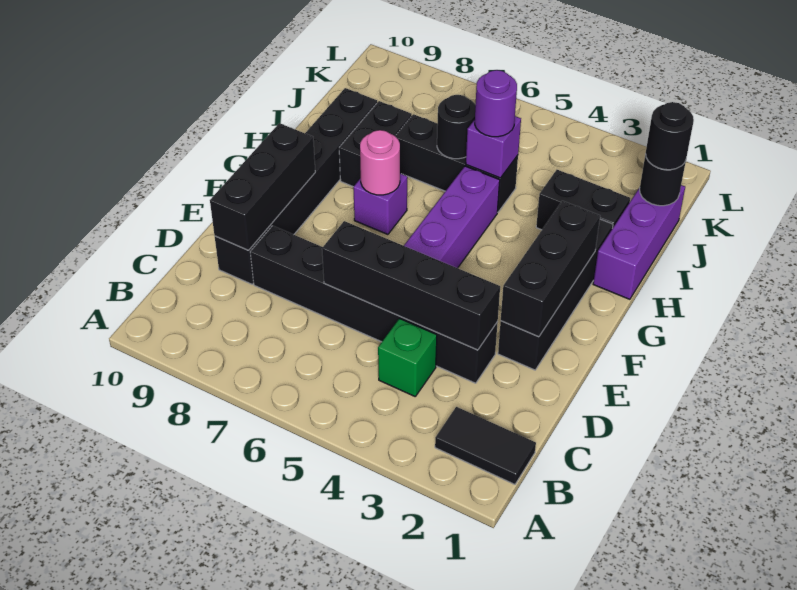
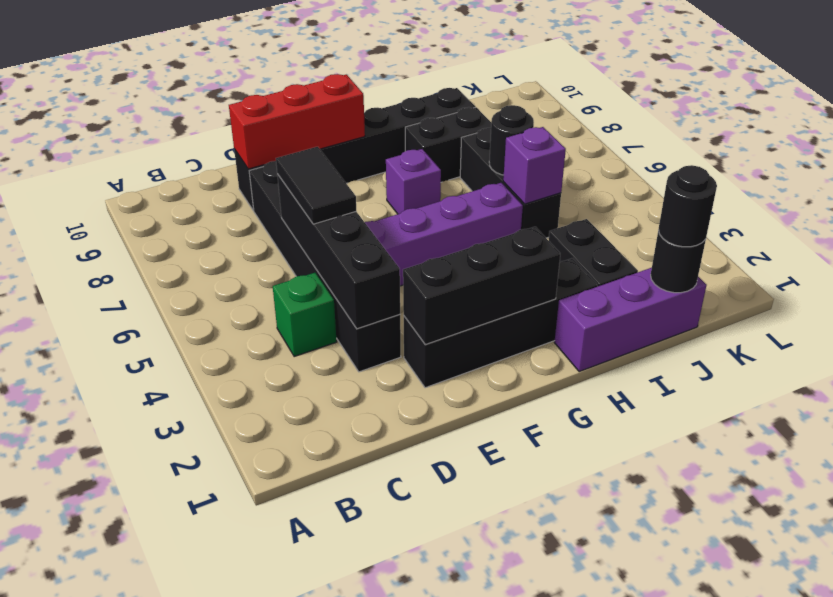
black tile B1:B2 level 1 -> black tile D5:D6 level 3
black brick D9:F9 level 2 -> red brick D9:F9 level 2
pink round brick G7 level 2 -> none
purple round brick I5 level 3 -> none

